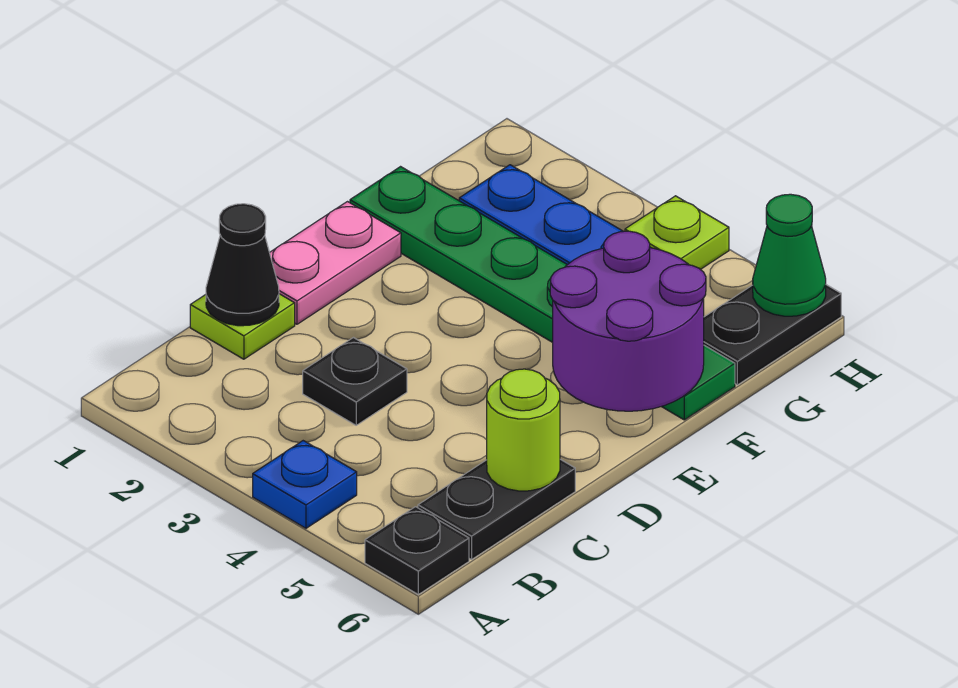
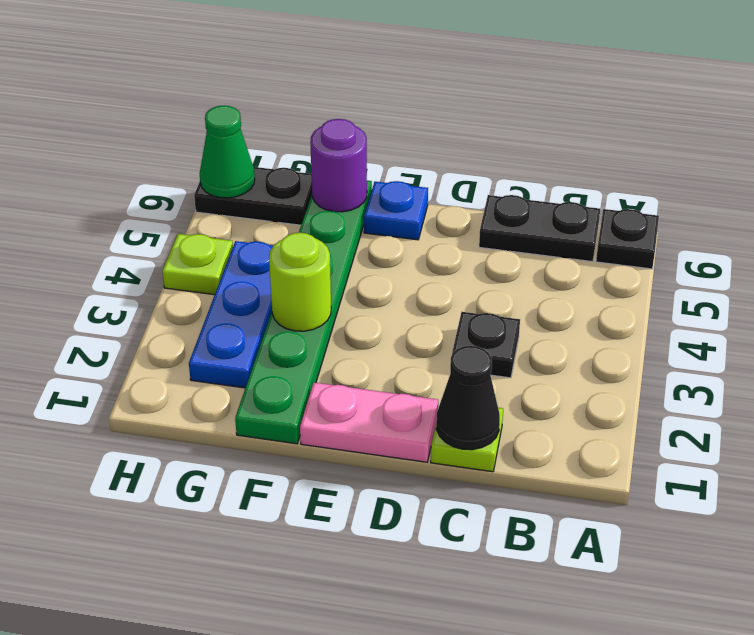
blue plate A4 level 1 -> blue plate E6 level 1
lime round brick C6 level 2 -> lime round brick F3 level 2
purple round brick E5:F6 level 2 -> purple round brick F6 level 2

